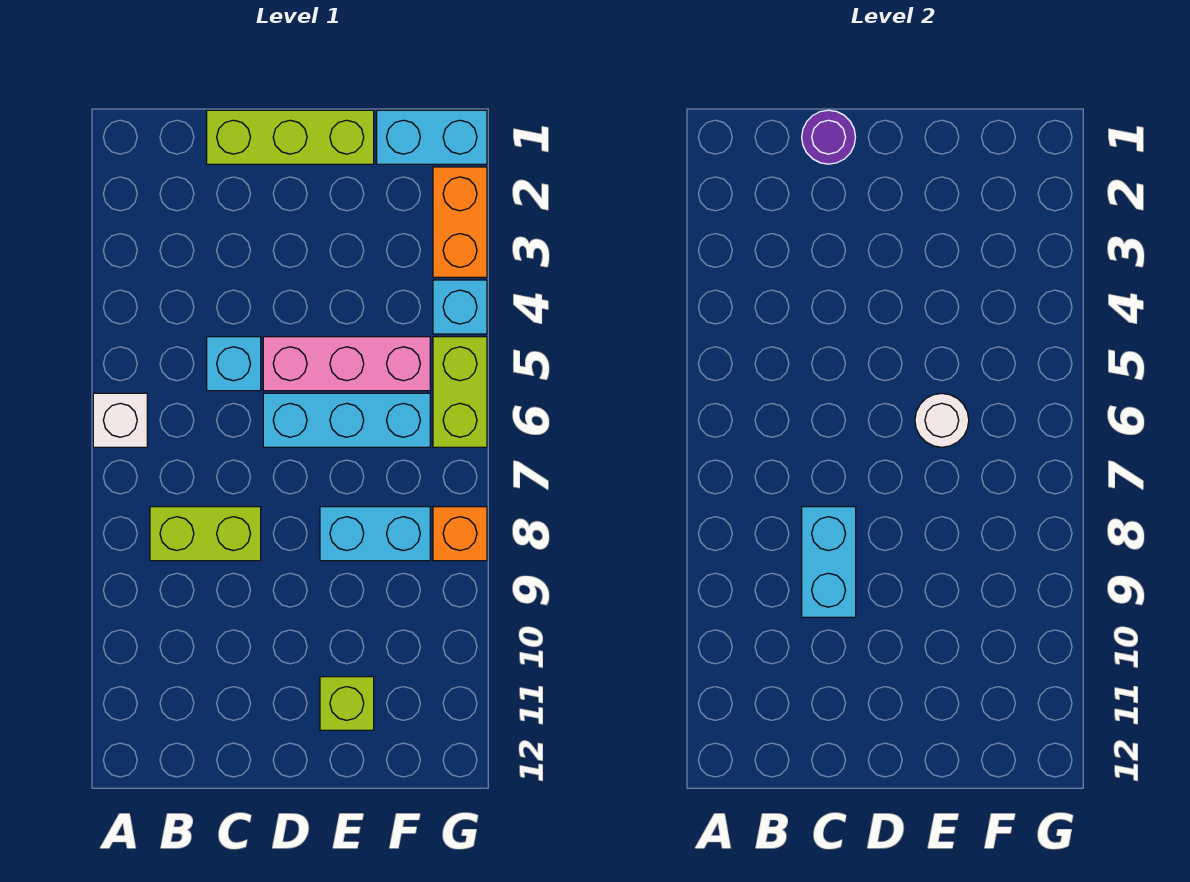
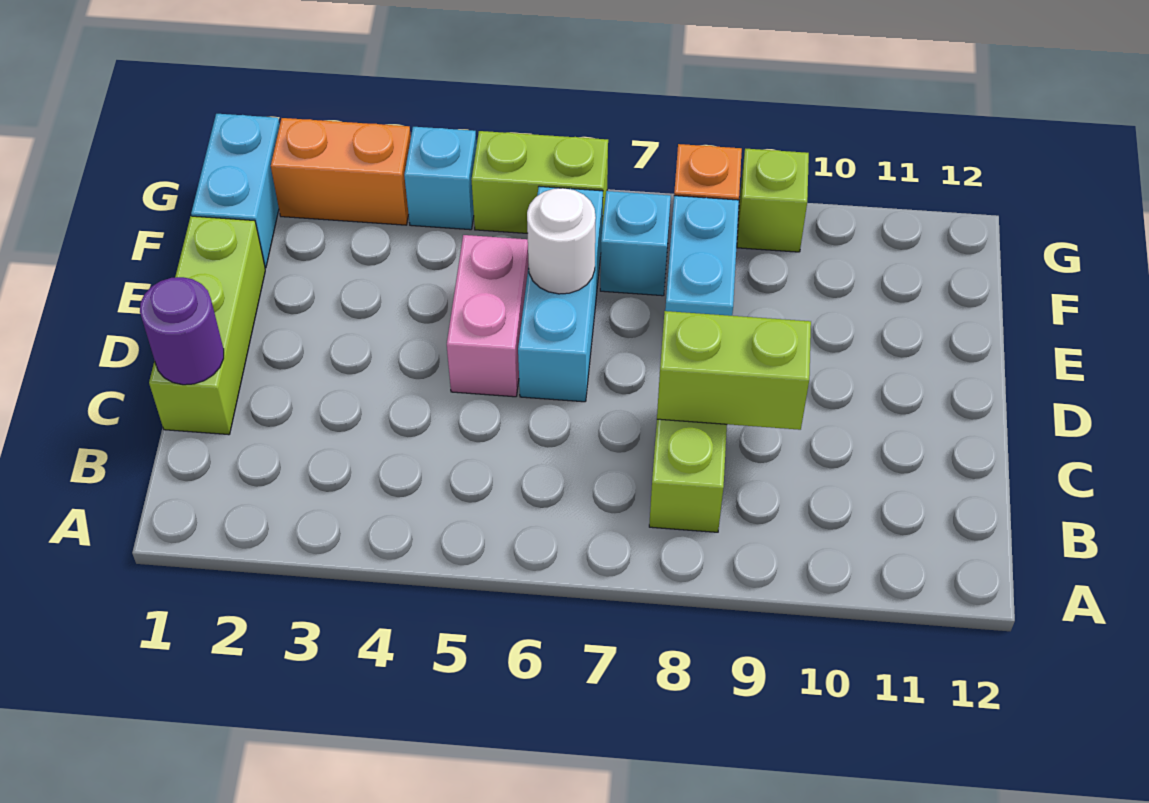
white brick A6 level 1 -> none
cyan brick C5 level 1 -> cyan brick F7 level 1
cyan brick C8:C9 level 2 -> lime brick C8:C9 level 2
pink brick D5:F5 level 1 -> pink brick D5:E5 level 1
lime brick E11 level 1 -> lime brick G9 level 1

